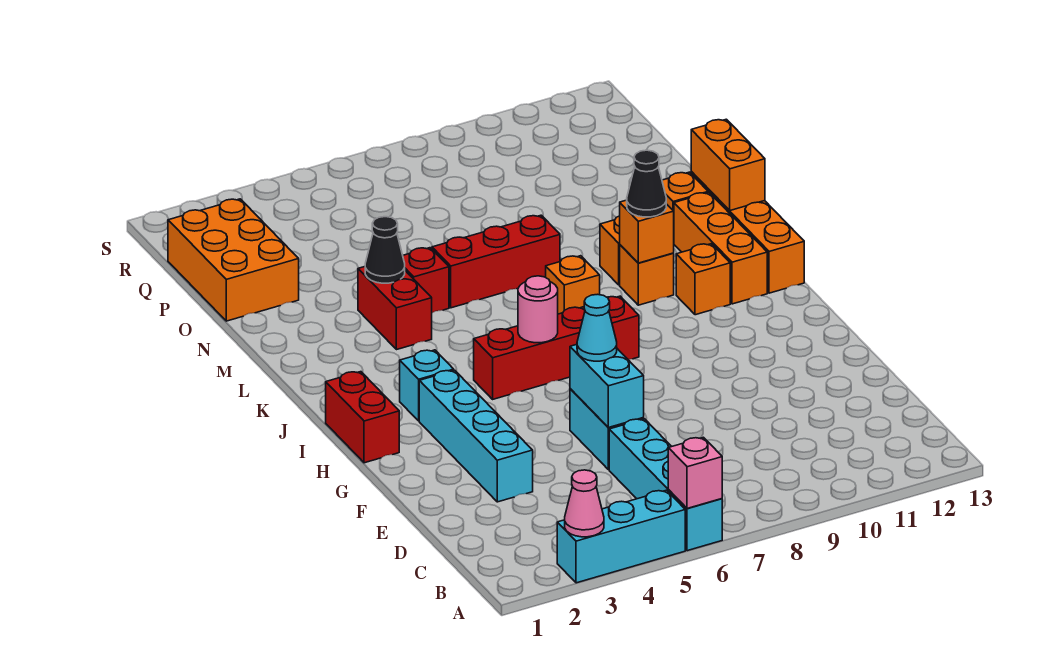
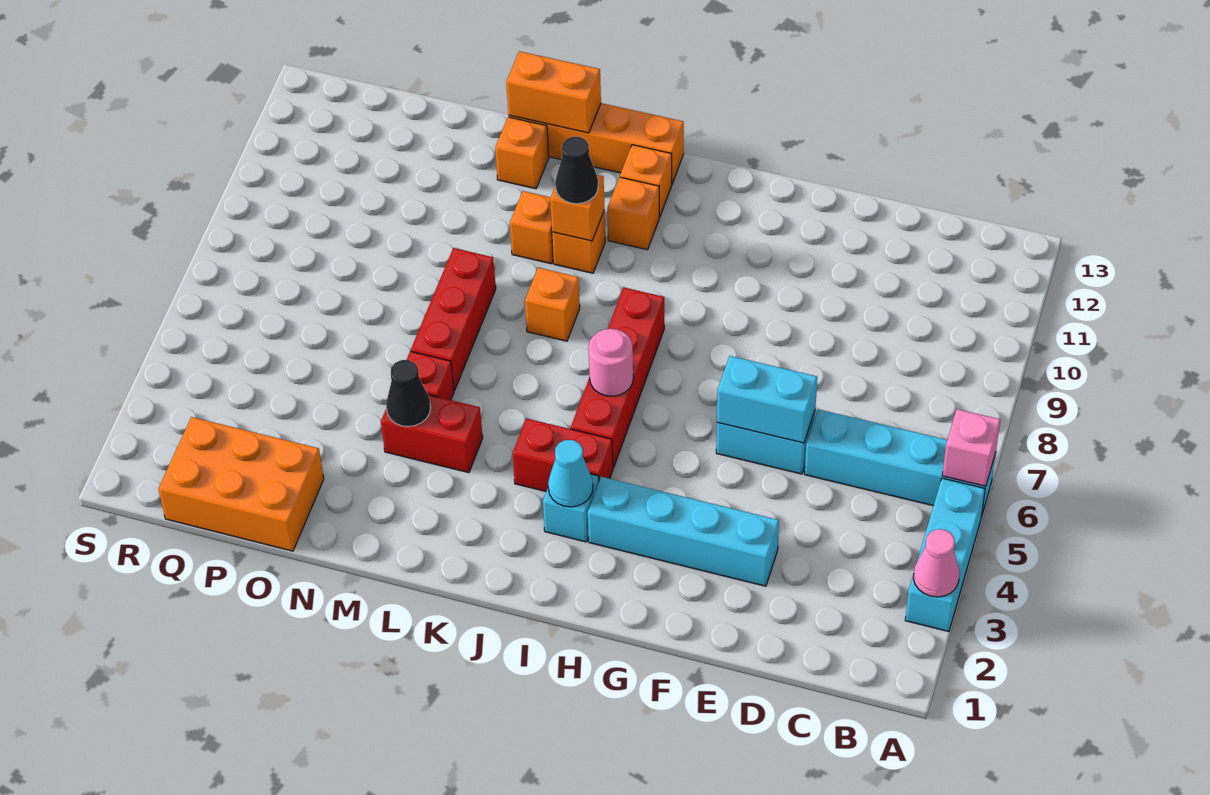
cyan cone F6 level 3 -> cyan cone I3 level 2
red brick H1:I1 level 1 -> red brick I4:J4 level 1
orange brick J12:L12 level 1 -> orange brick J12 level 1

